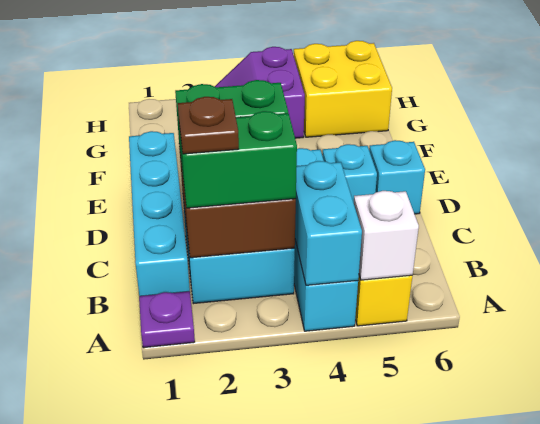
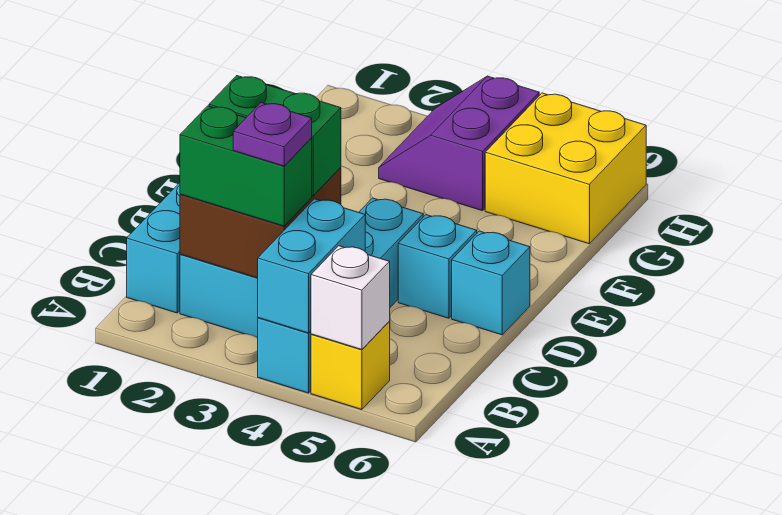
purple plate A1 level 1 -> purple plate B3 level 4
brown plate B2 level 4 -> none

